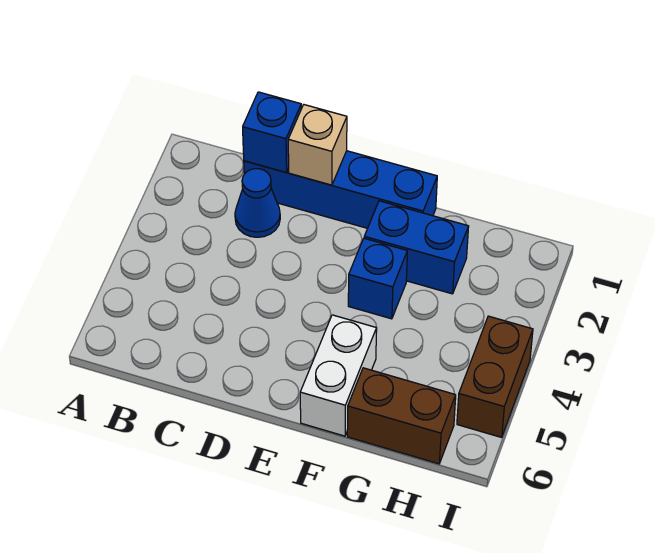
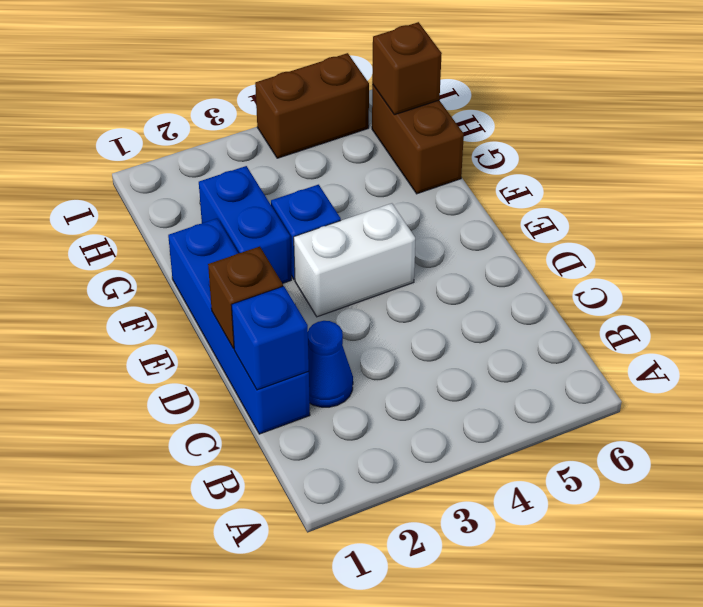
tan brick D1 level 2 -> brown brick D1 level 2
white brick F5:F6 level 1 -> white brick E3:E4 level 1
none -> brown brick H6 level 2

